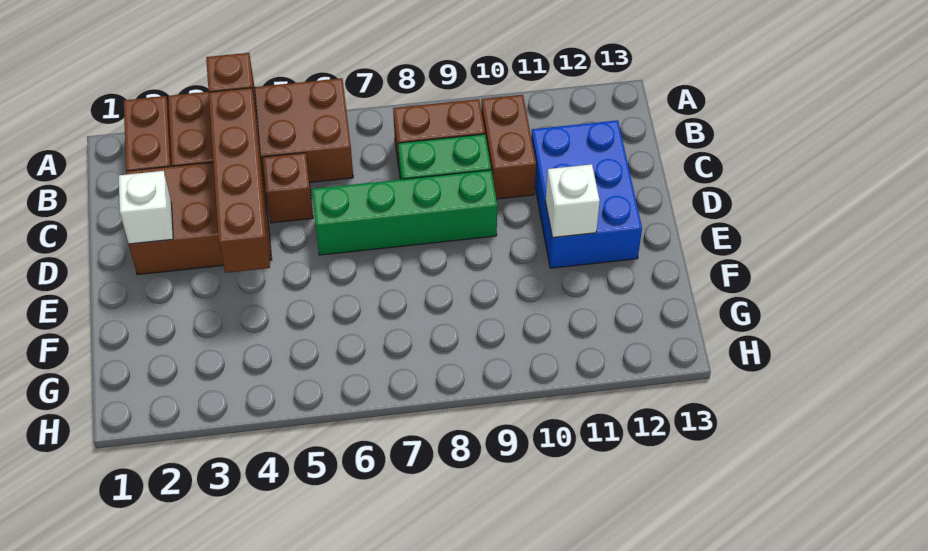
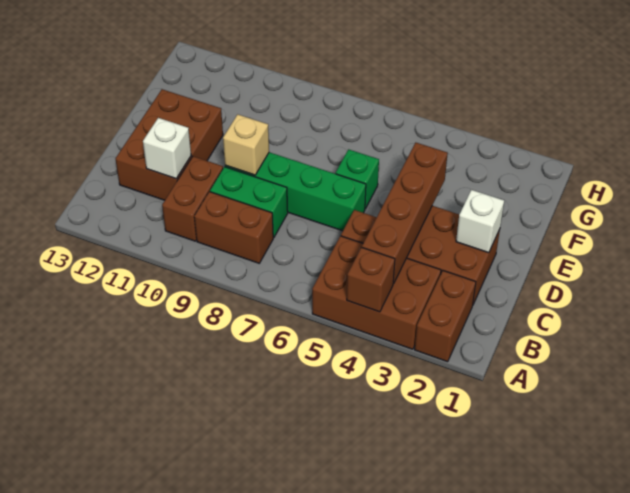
brown brick A3:B6 level 1 -> brown brick A3:B5 level 1
blue brick C11:E12 level 1 -> brown brick C11:E12 level 1
none -> tan brick D9 level 2
none -> green brick E6 level 1
white brick E11 level 2 -> white brick C11 level 2

